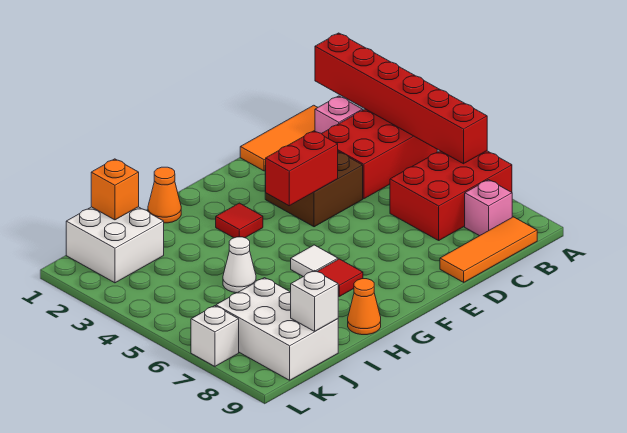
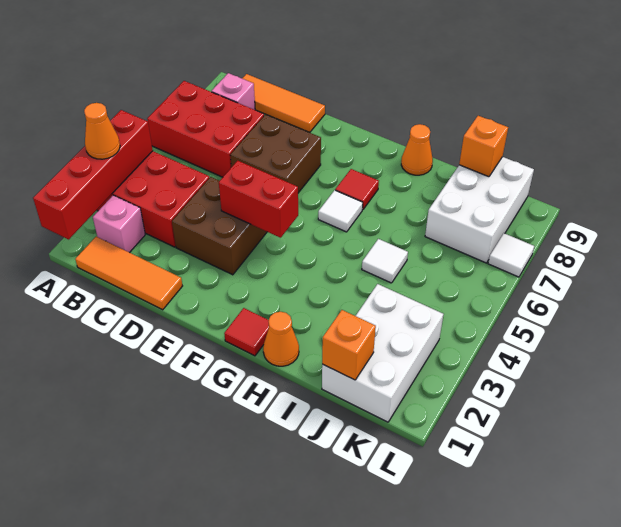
red brick A1:A6 level 2 -> red brick A1:A4 level 2
none -> orange cone A3 level 3
none -> brown brick D6:E7 level 1
red tile G3 level 1 -> red tile G1 level 1
white cone I5 level 1 -> white tile I5 level 1
white brick J1:K2 level 1 -> white brick J1:K3 level 1
white brick J9 level 2 -> orange brick J9 level 2
white brick L7 level 1 -> white tile L7 level 1

